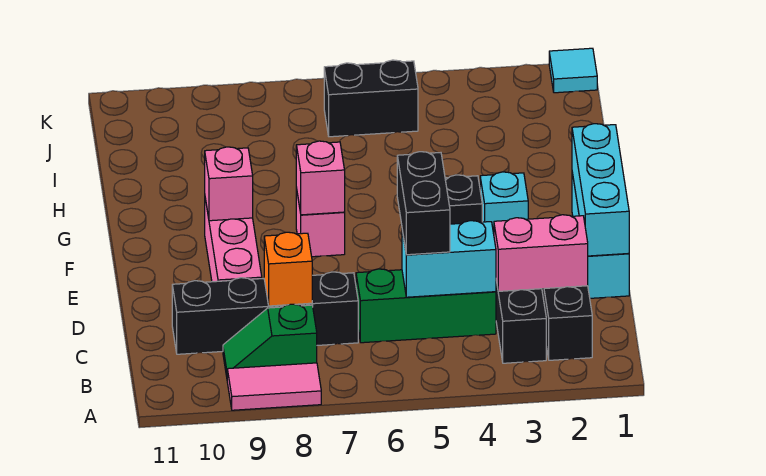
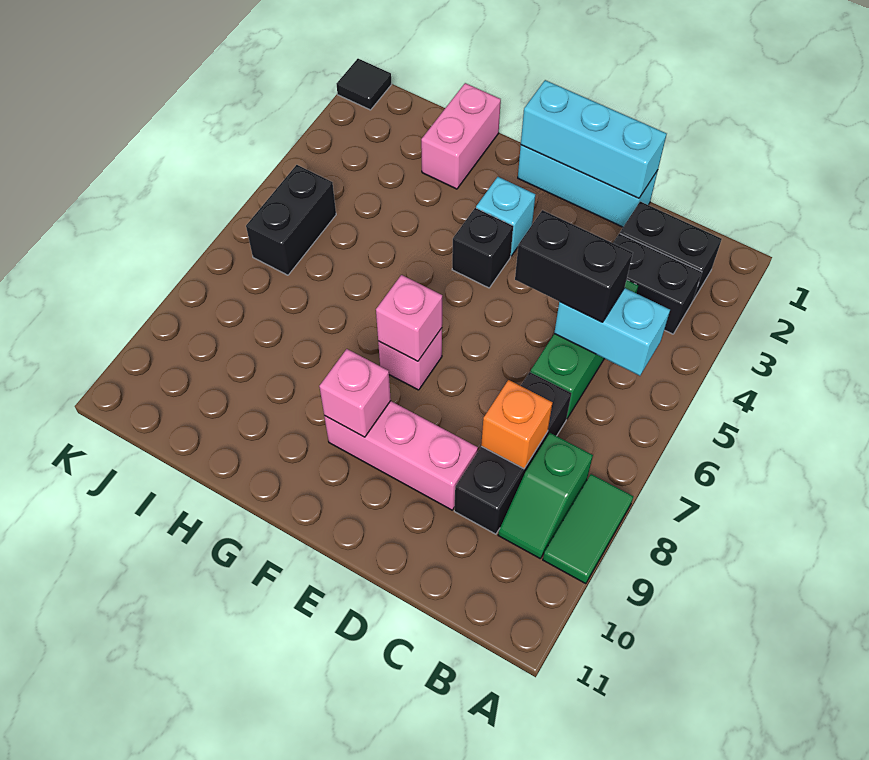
pink tile A8:A9 level 1 -> green tile A8:A9 level 1
pink brick C2:C3 level 2 -> pink brick H1:H2 level 1
cyan brick C4:C5 level 2 -> cyan brick B5:C5 level 2
black brick C7:C10 level 1 -> black brick C7:C9 level 1
cyan tile K1 level 1 -> black tile K1 level 1

